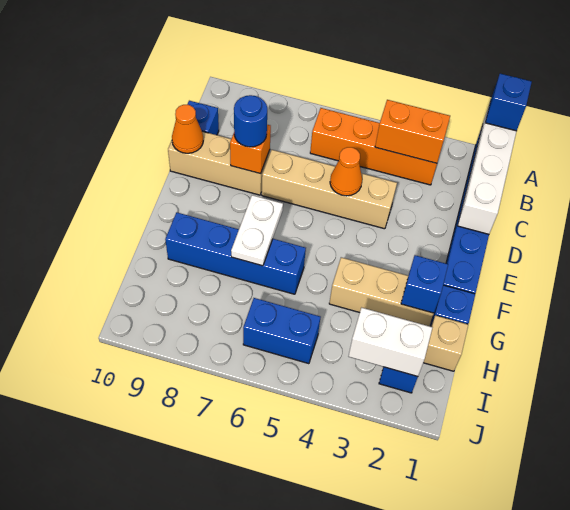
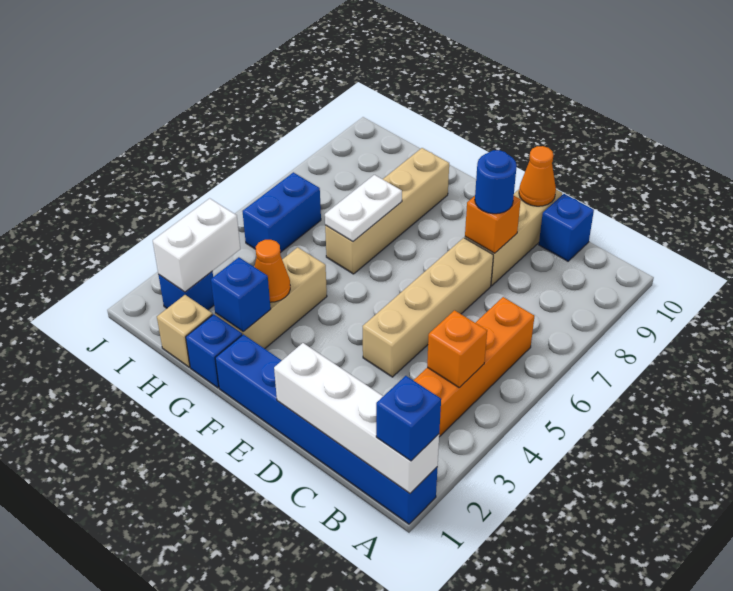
orange brick B3:B4 level 2 -> orange brick B4 level 2
orange cone D5 level 2 -> orange cone G3 level 2
white plate F7:G7 level 2 -> white plate G6:G7 level 2
blue brick G6:G9 level 1 -> tan brick G6:G9 level 1

